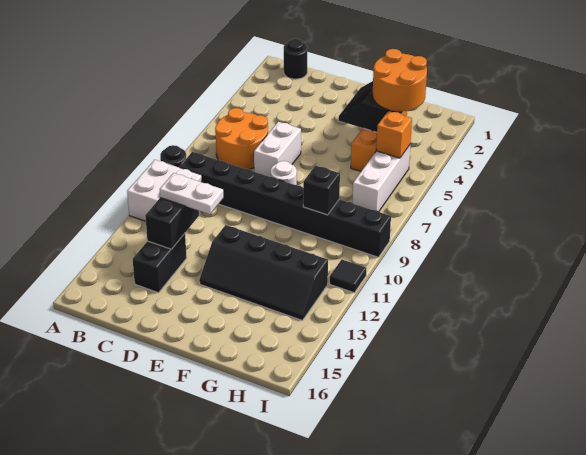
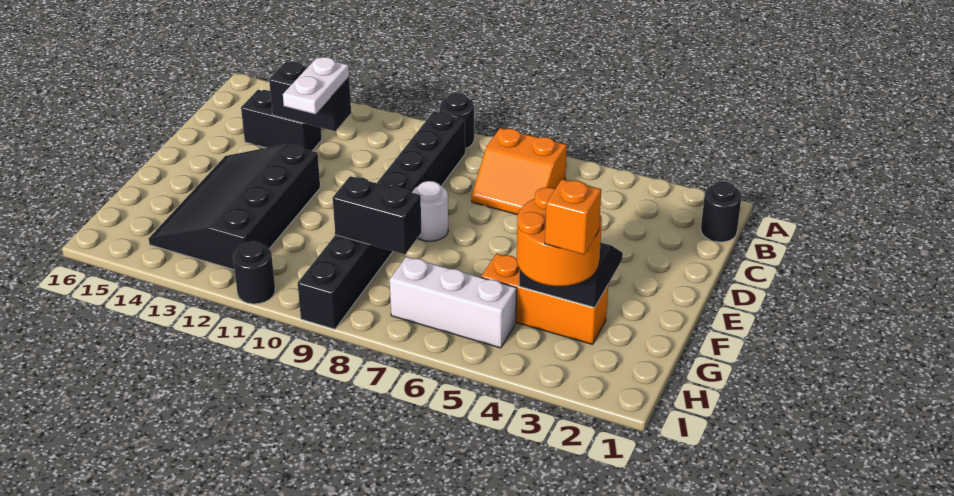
white brick A10:B11 level 1 -> none
orange round brick B6:C7 level 1 -> orange slope B6:C7 level 1 top B
white brick D6:D7 level 1 -> none
black slope E12:H13 level 1 top 12 -> black slope E12:H14 level 1 top 12
black brick G9 level 2 -> black brick G8:G9 level 2
orange brick H5 level 2 -> orange brick H3 level 4
black tile I11 level 1 -> black round brick I11 level 1

